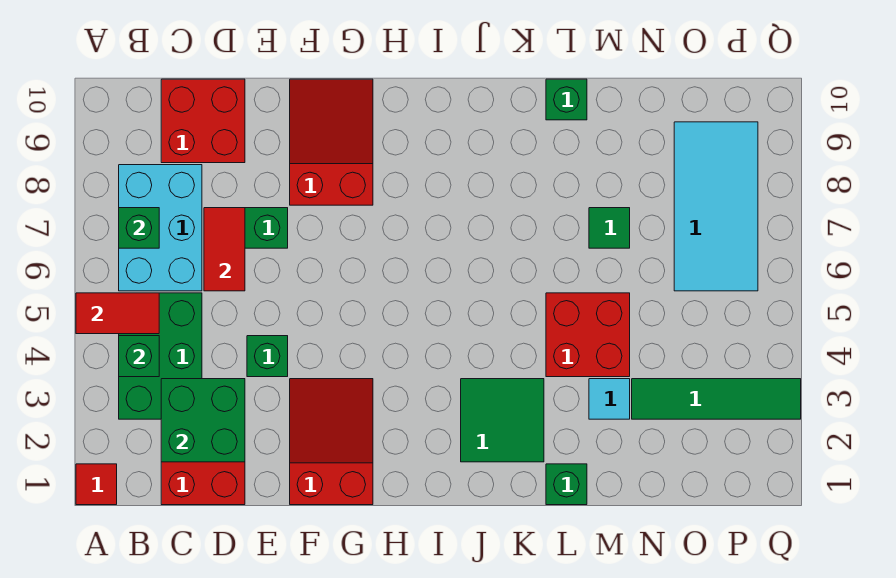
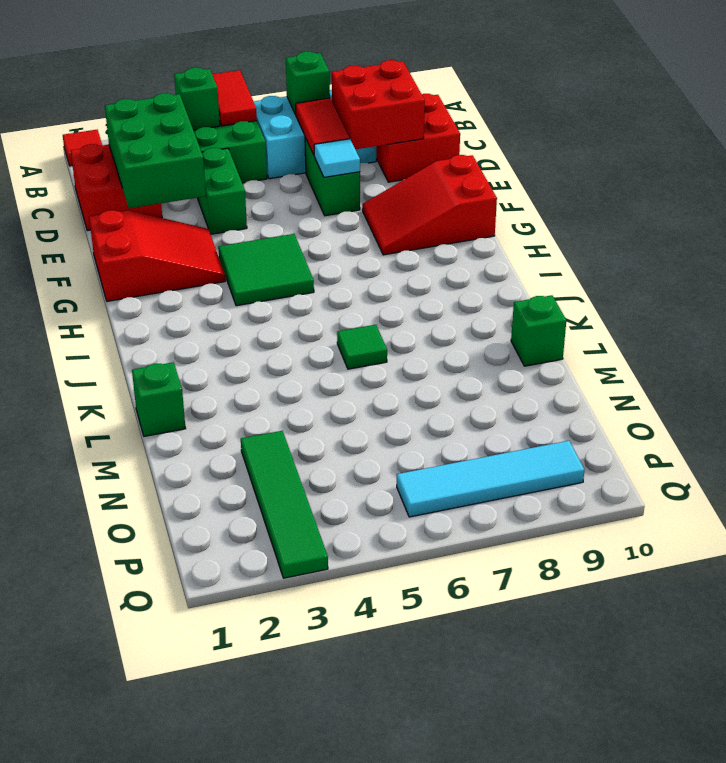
green brick C2:D3 level 2 -> green brick C2:E3 level 2
red tile D6:D7 level 2 -> red tile C7:D7 level 2
green brick E4 level 1 -> green brick D4:E4 level 1
red slope F8:G10 level 1 top 8 -> red slope F8:G10 level 1 top 10
green tile J2:K3 level 1 -> green tile G4:H5 level 1
red brick L4:M5 level 1 -> red brick C8:D9 level 2
cyan tile M3 level 1 -> cyan tile E7 level 2
green tile M7 level 1 -> green tile K6 level 1
cyan tile O6:P9 level 1 -> cyan tile P6:P9 level 1

